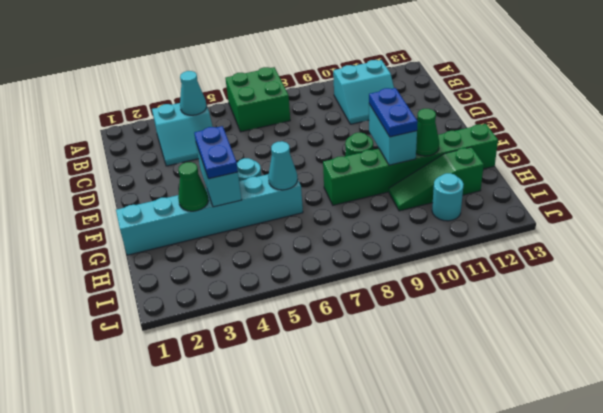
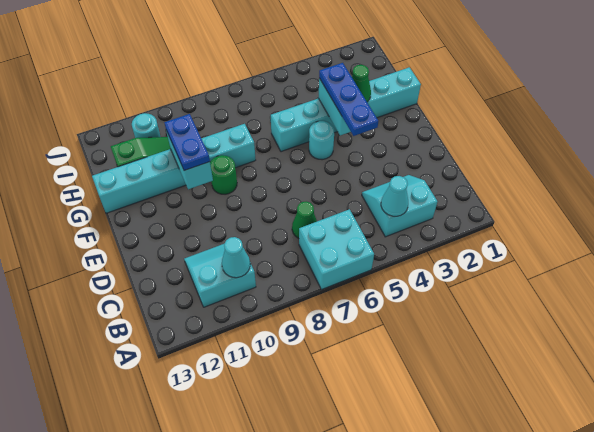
green brick A6:B7 level 1 -> cyan brick A6:B7 level 1
blue plate F4:G4 level 3 -> blue plate E4:G4 level 3
cyan cone G6 level 2 -> cyan cone B10 level 2
green brick G8:G13 level 1 -> cyan brick G8:G13 level 1
green cone G11 level 2 -> green cone C7 level 1

